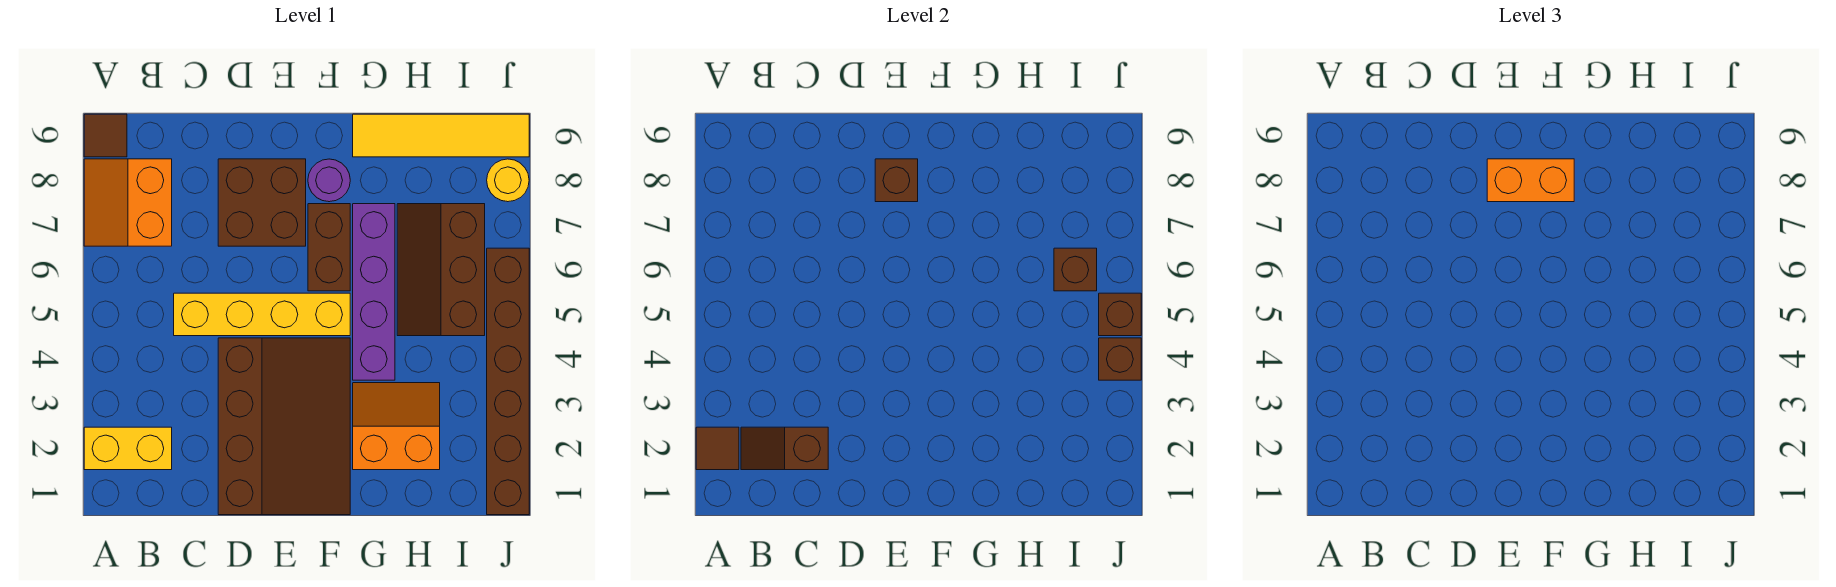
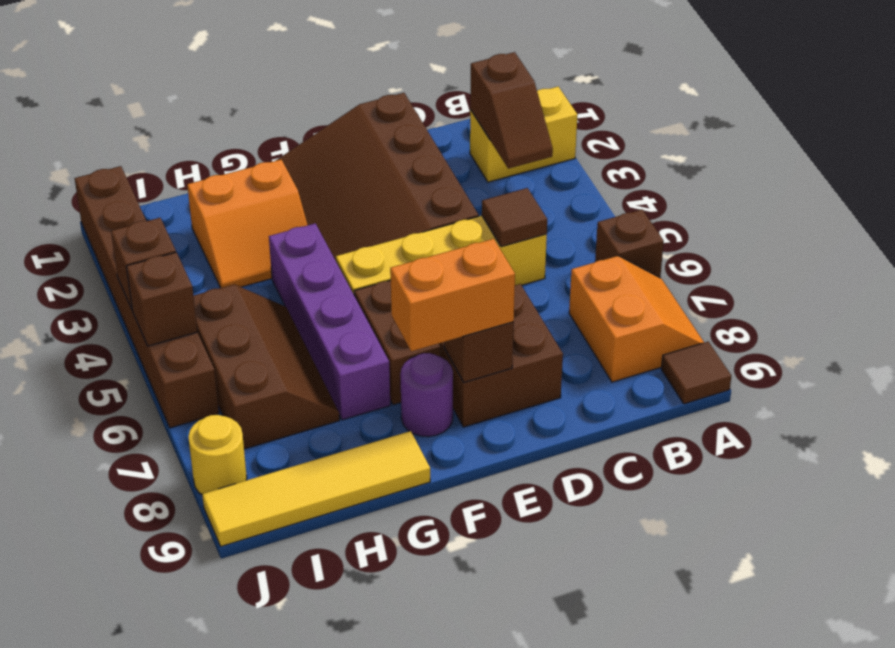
brown tile A2 level 2 -> brown tile C5 level 2
brown slope B2:C2 level 2 top C -> brown slope B2:B3 level 2 top 2
brown brick I6 level 2 -> brown brick A6 level 1

